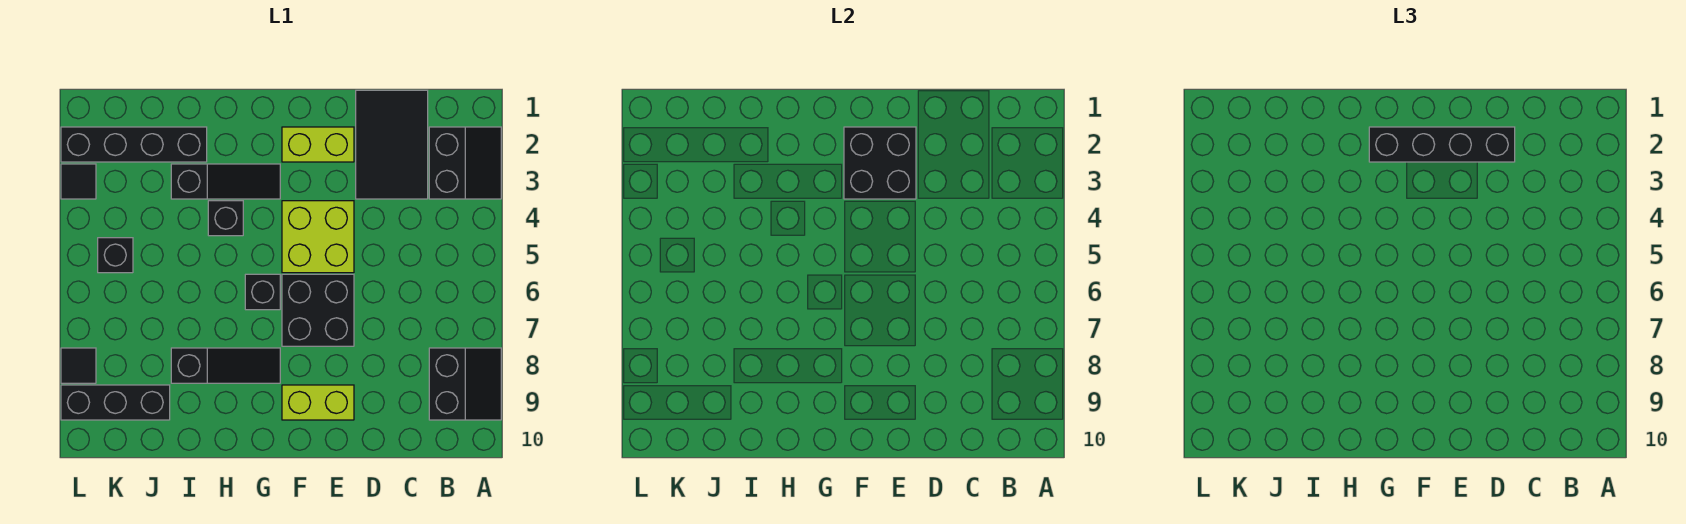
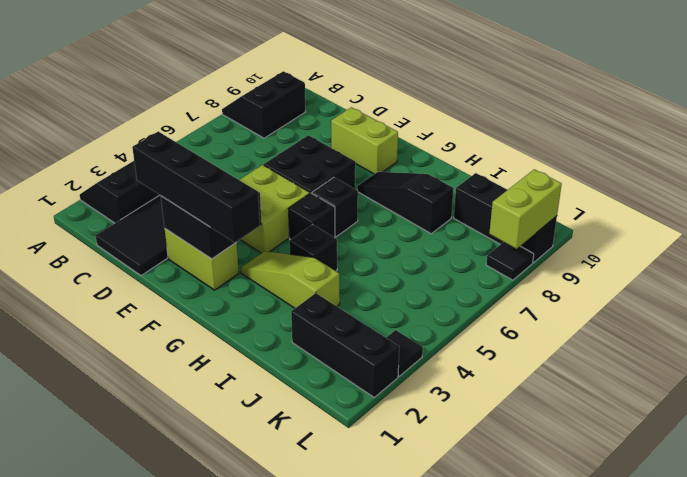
black slope G3:I3 level 1 top I -> lime slope G3:I3 level 1 top I
black brick I2:L2 level 1 -> black brick J2:L2 level 1
black brick K5 level 1 -> black brick G5 level 1
none -> lime brick L8:L9 level 2

